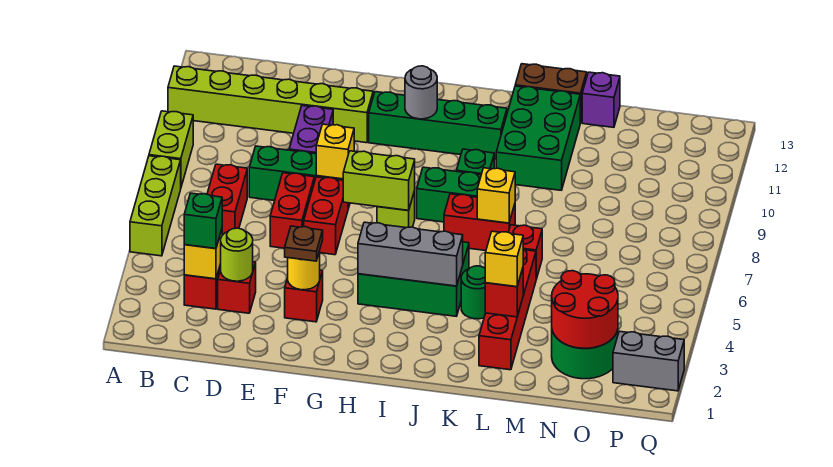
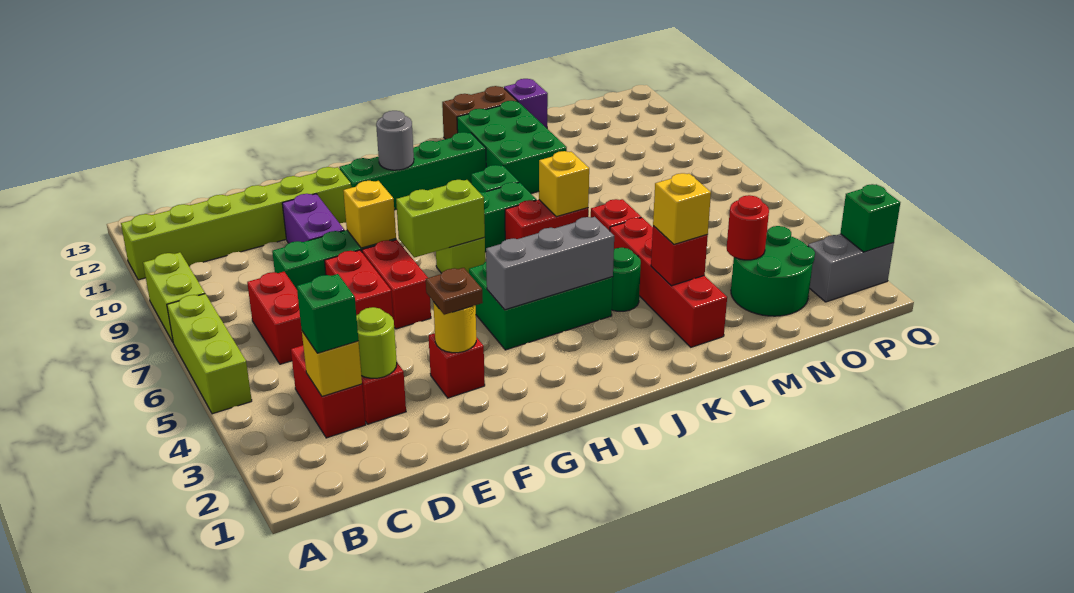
red round brick N2:O3 level 2 -> red round brick N3 level 2
none -> green brick Q2 level 2

